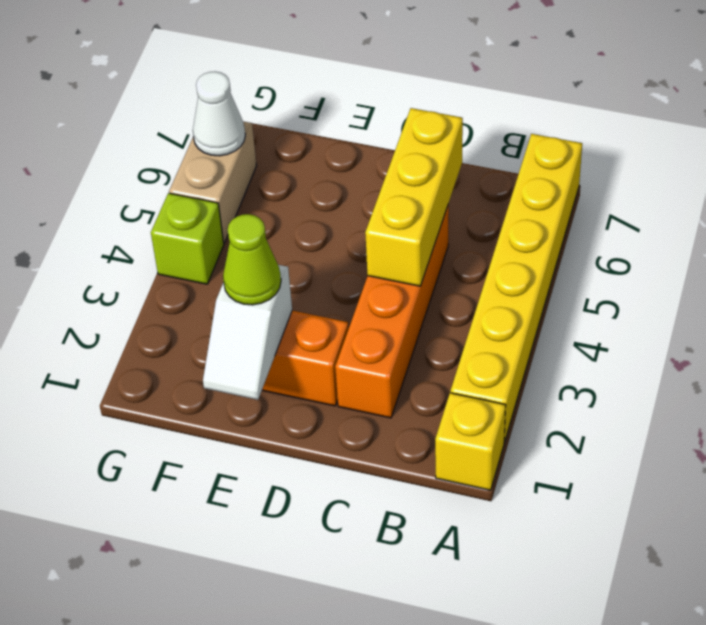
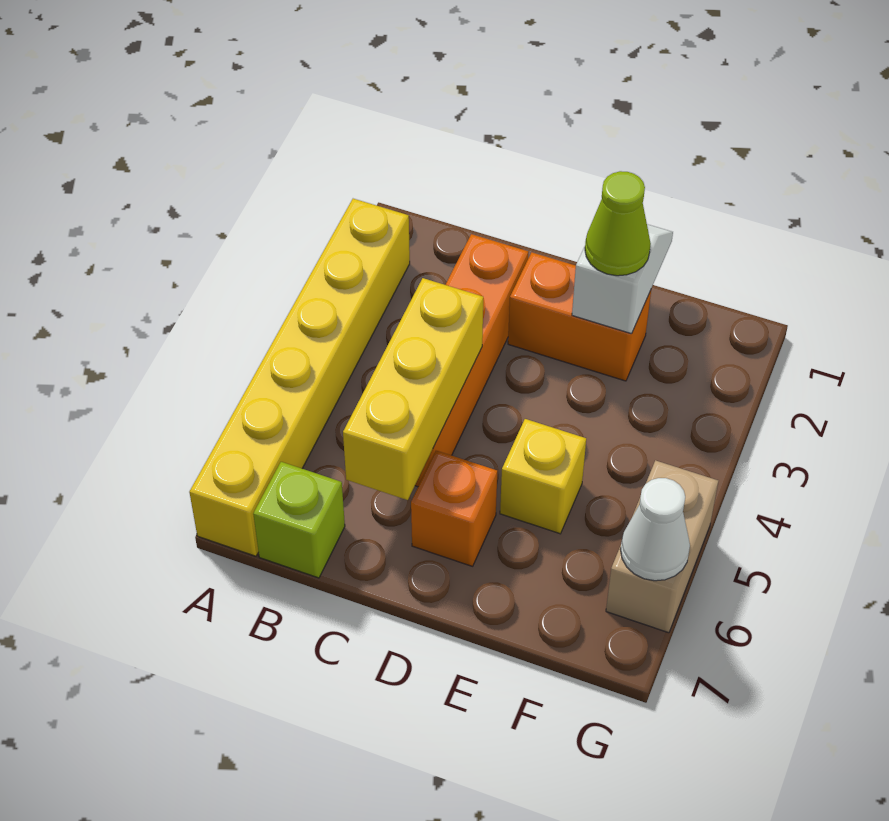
yellow brick A1 level 1 -> yellow brick E5 level 1
none -> orange brick D6 level 1
lime brick G4 level 1 -> lime brick B7 level 1

